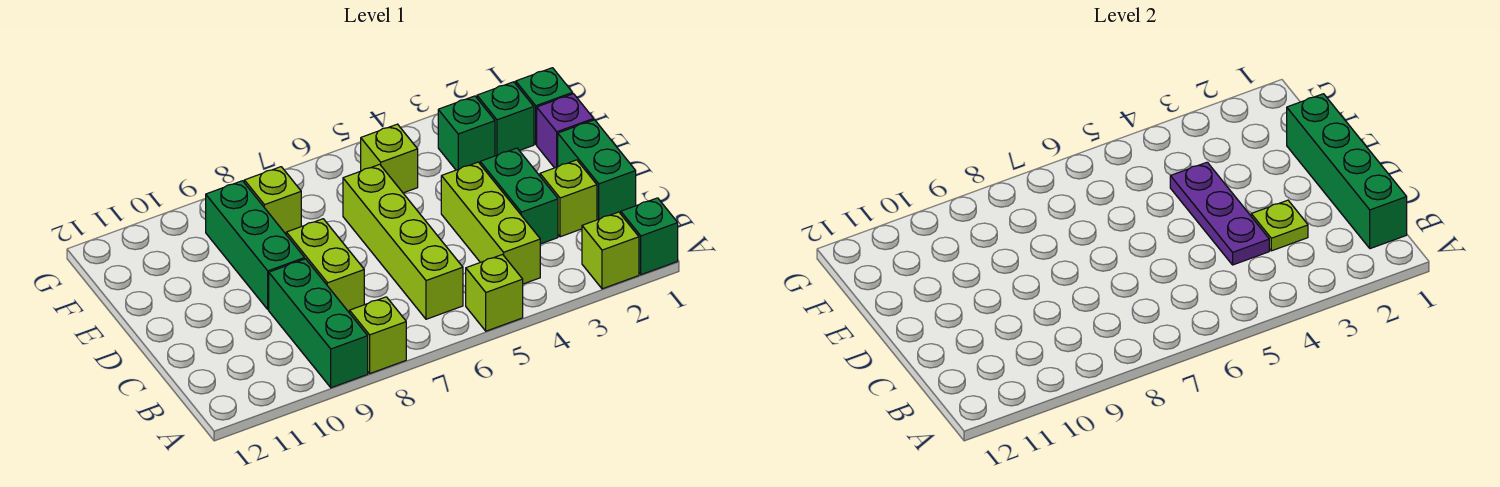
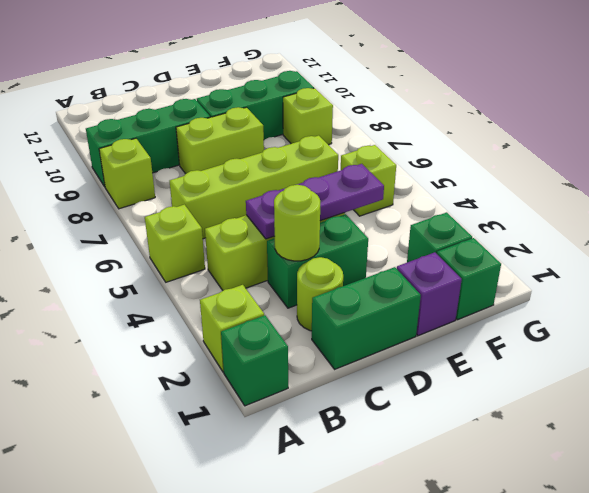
green brick B1:E1 level 2 -> none
lime brick C2 level 1 -> lime round brick C2 level 1
lime plate C3 level 2 -> lime round brick C3 level 2
green brick F3 level 1 -> none

